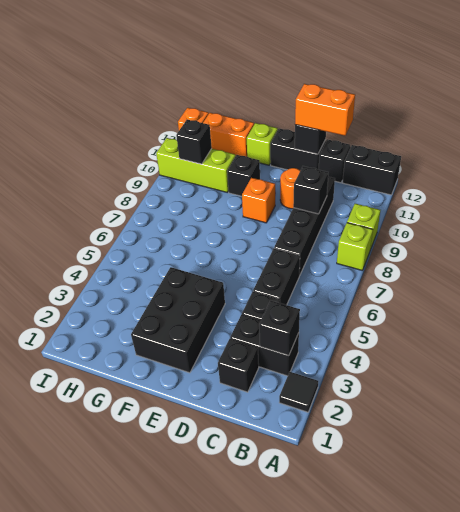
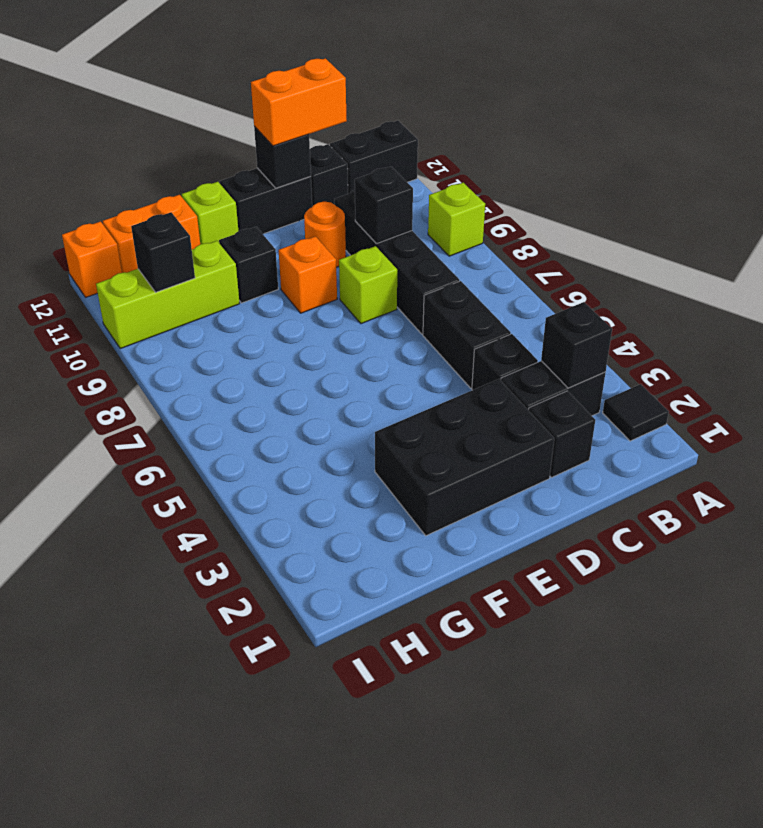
lime brick A8 level 1 -> lime brick D8 level 1
black brick E2:F4 level 1 -> black brick D2:F3 level 1

